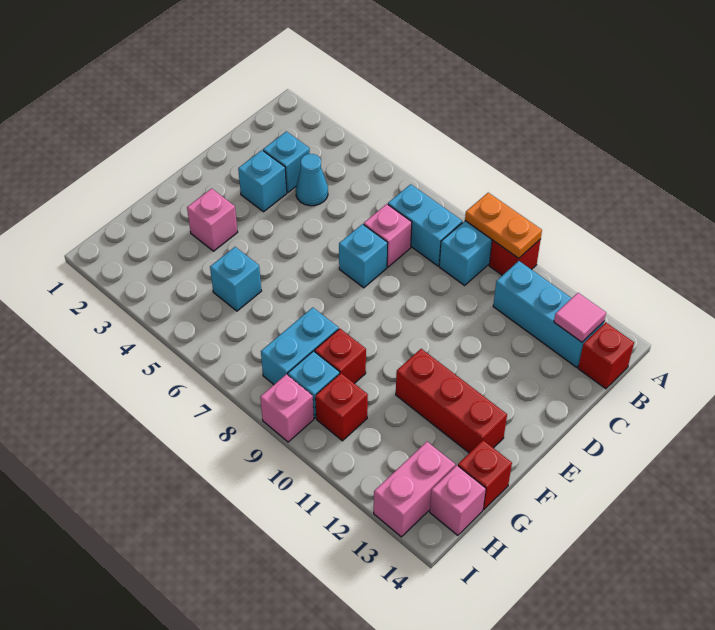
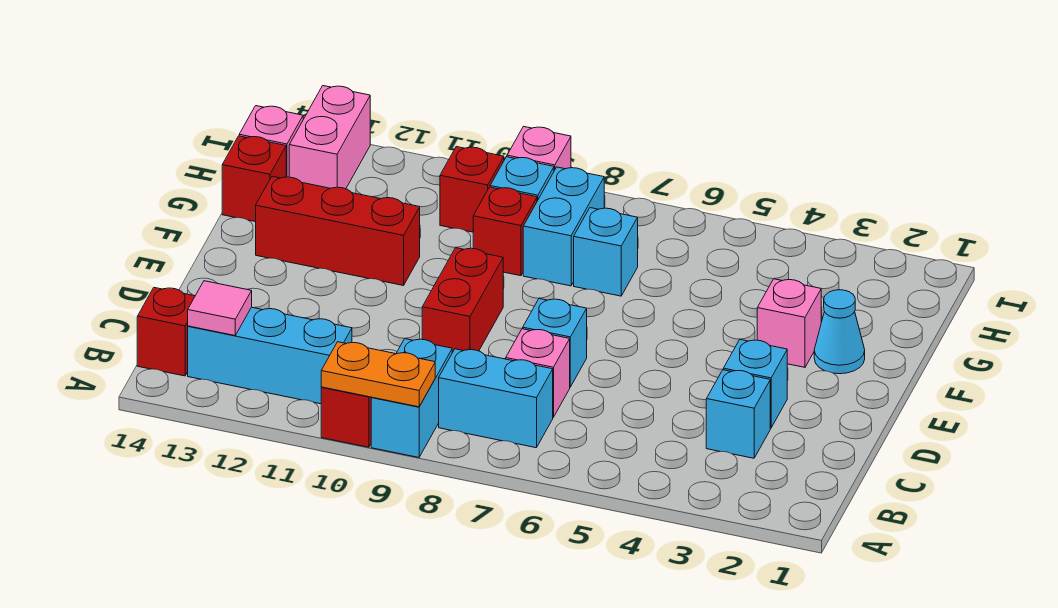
cyan cone C4 level 1 -> cyan cone F2 level 1
none -> red brick D9:E9 level 1
cyan brick G5 level 1 -> cyan brick G7 level 1

